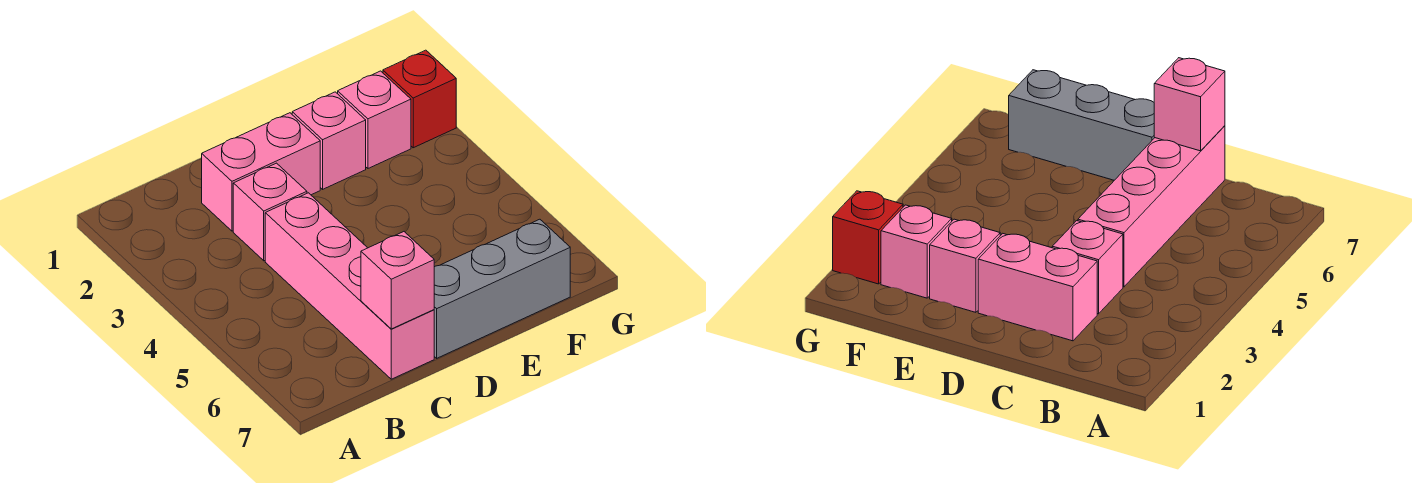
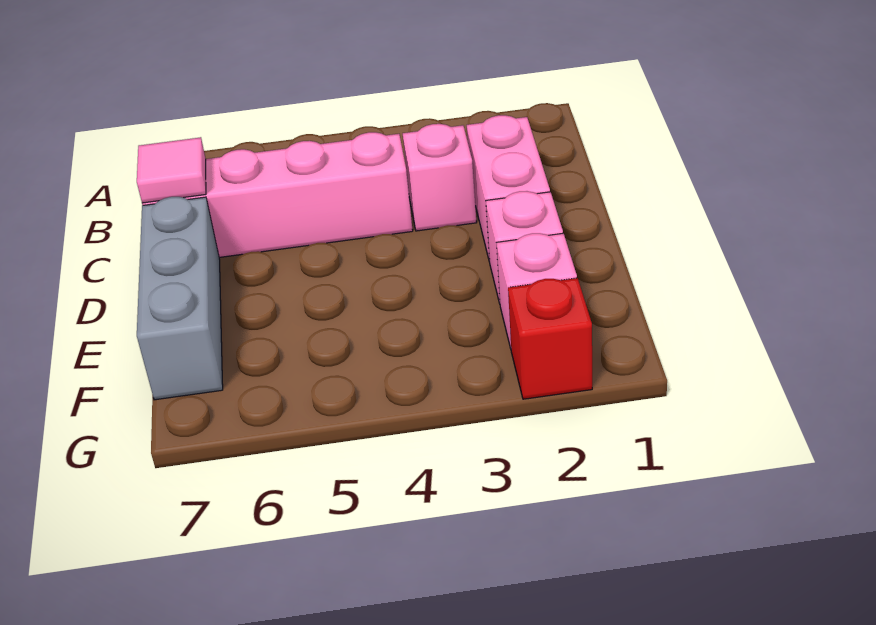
pink brick C7 level 2 -> pink tile C7 level 2

